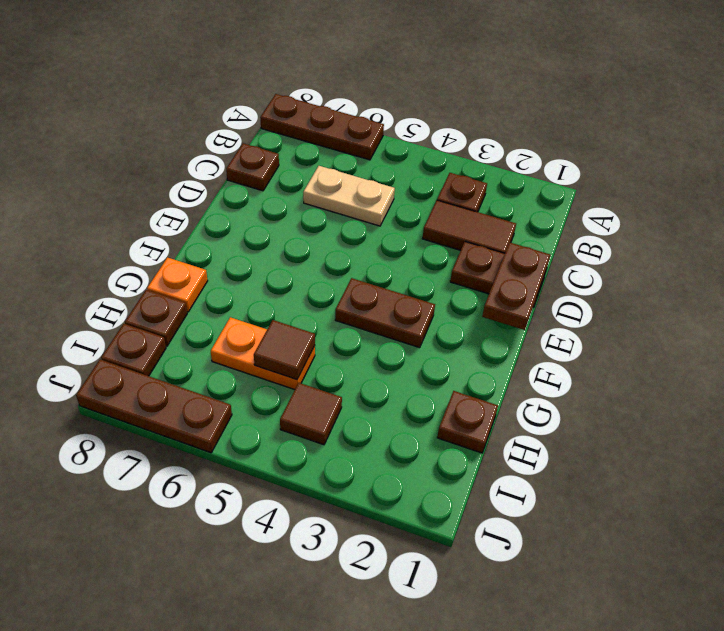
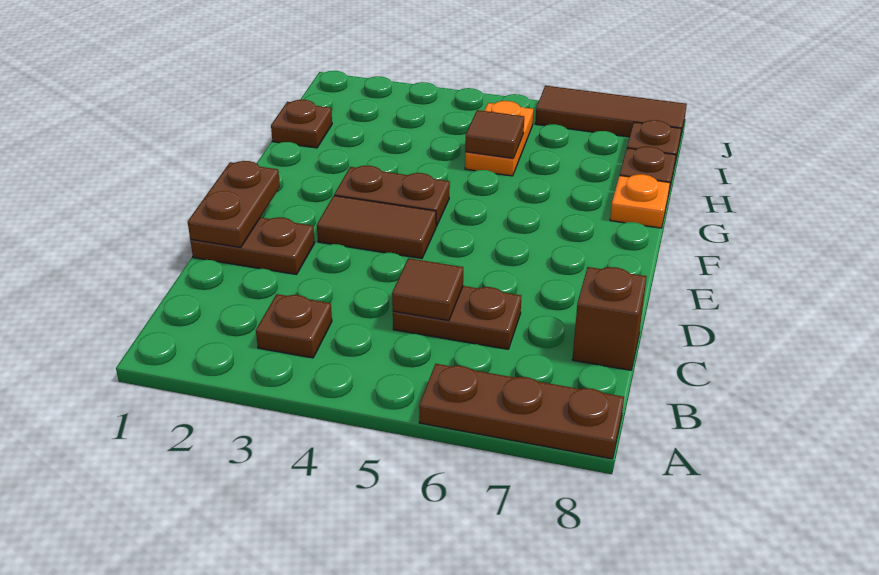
brown tile C2:C3 level 1 -> brown tile E3:E4 level 1
tan plate C5:C6 level 1 -> brown plate C5:C6 level 1
brown plate C8 level 1 -> brown brick C8 level 1
orange plate H5:H6 level 1 -> orange plate H5:I5 level 1
brown tile I4 level 1 -> brown tile C5 level 2
brown plate J6:J8 level 1 -> brown tile J6:J8 level 1

